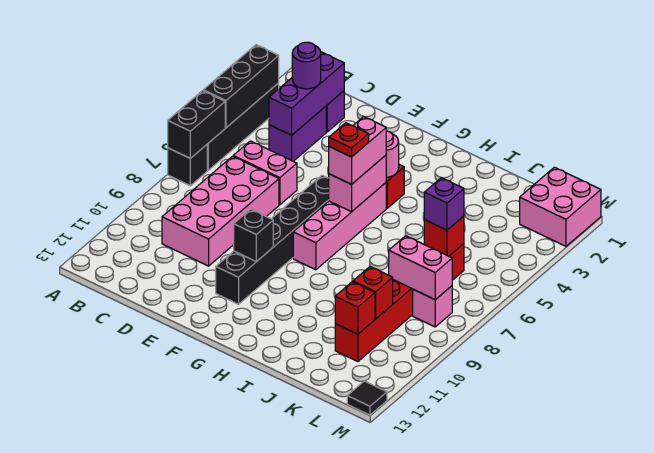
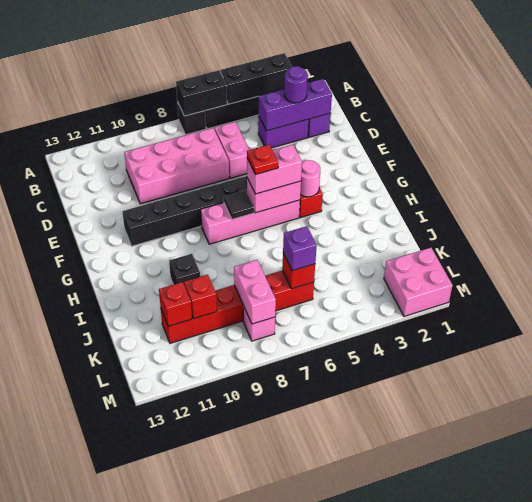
black brick F10 level 2 -> black brick I10 level 1
black tile M13 level 1 -> black tile G7 level 2

